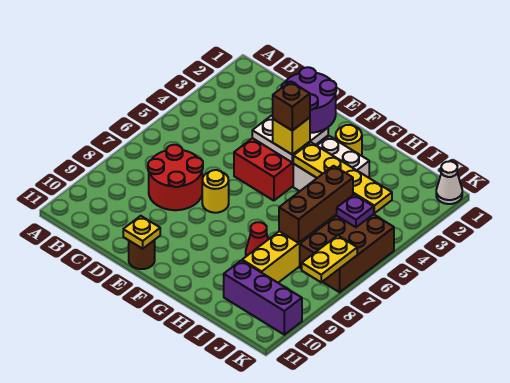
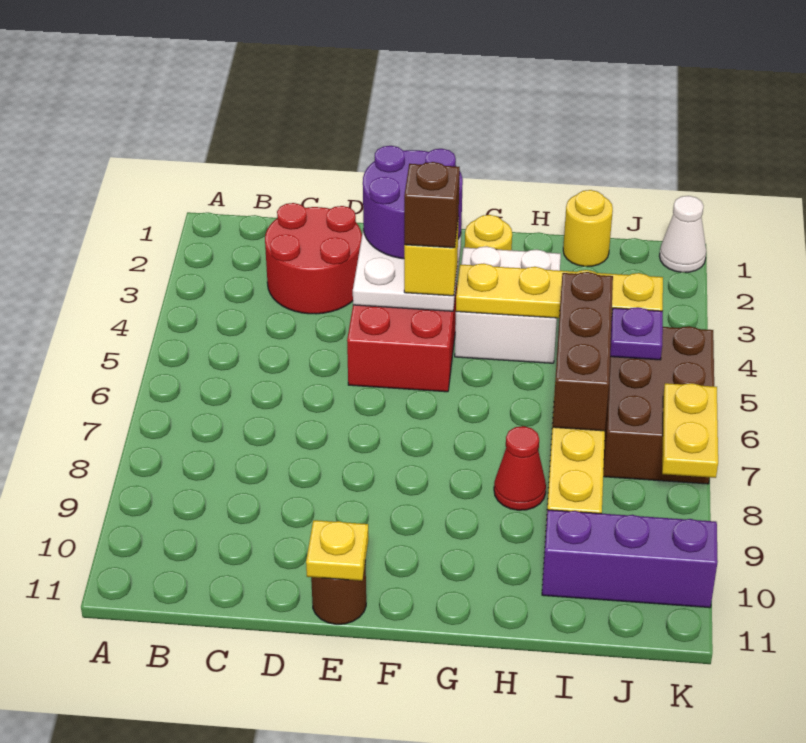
red round brick C7:D8 level 1 -> red round brick C2:D3 level 1
yellow round brick E7 level 1 -> yellow round brick I1 level 1

